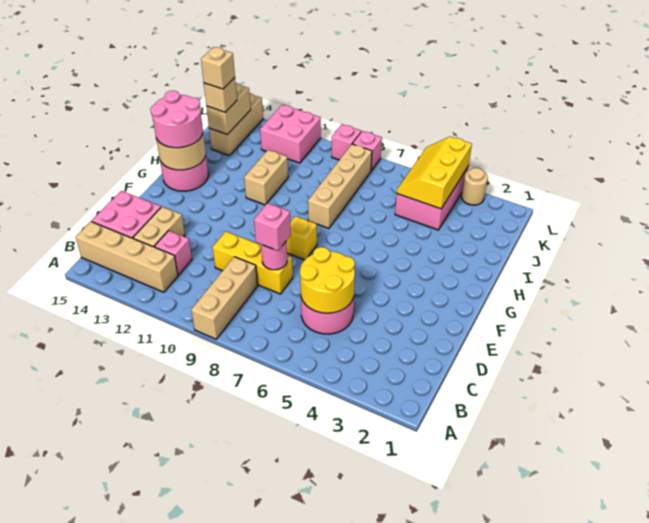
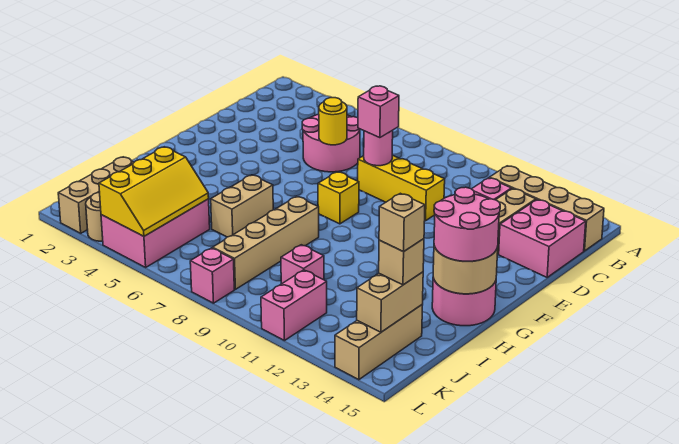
tan brick A9:C9 level 1 -> tan brick J2:L2 level 1
yellow round brick C5:D6 level 2 -> yellow round brick D6 level 2
tan brick H11:I11 level 1 -> tan brick H6:I6 level 1
pink brick K11:L12 level 1 -> pink brick K11:L11 level 1
pink brick L9 level 1 -> pink brick J10 level 1

